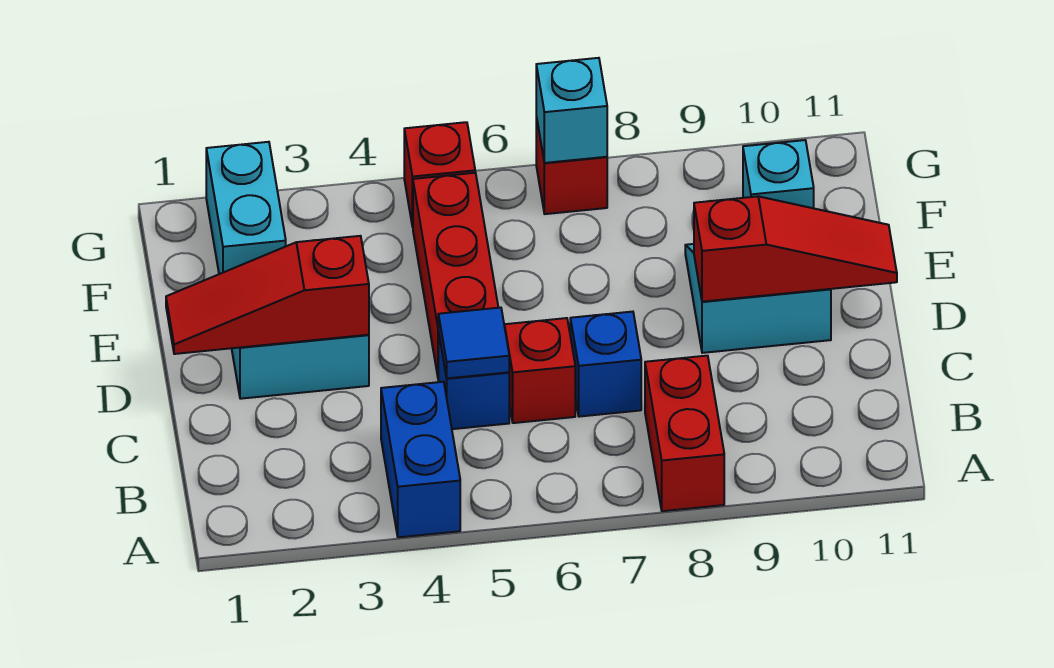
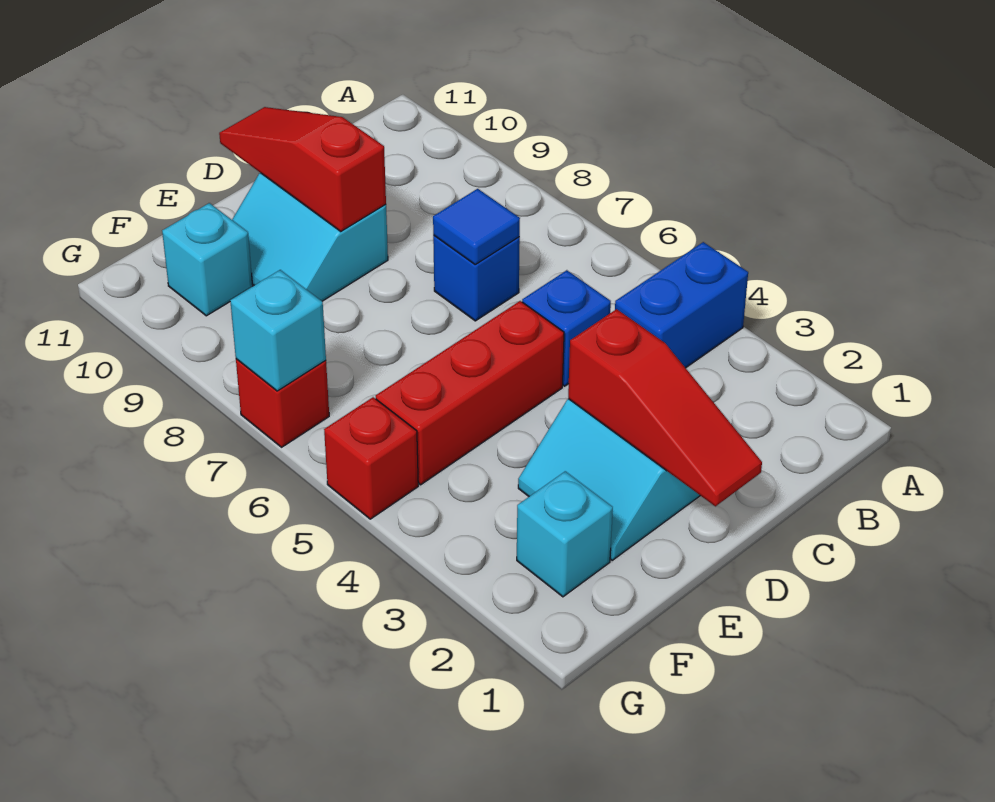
red brick A8:B8 level 1 -> none
blue tile C5 level 2 -> blue tile C7 level 2
red brick C6 level 1 -> none
cyan brick F2:G2 level 1 -> cyan brick F2 level 1

